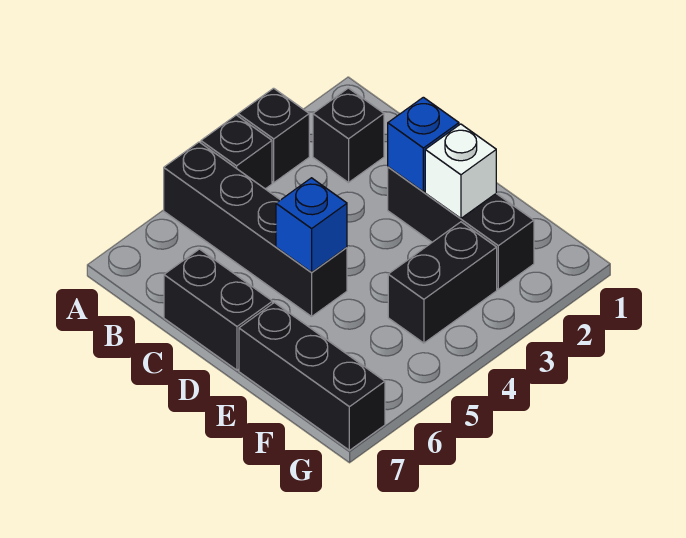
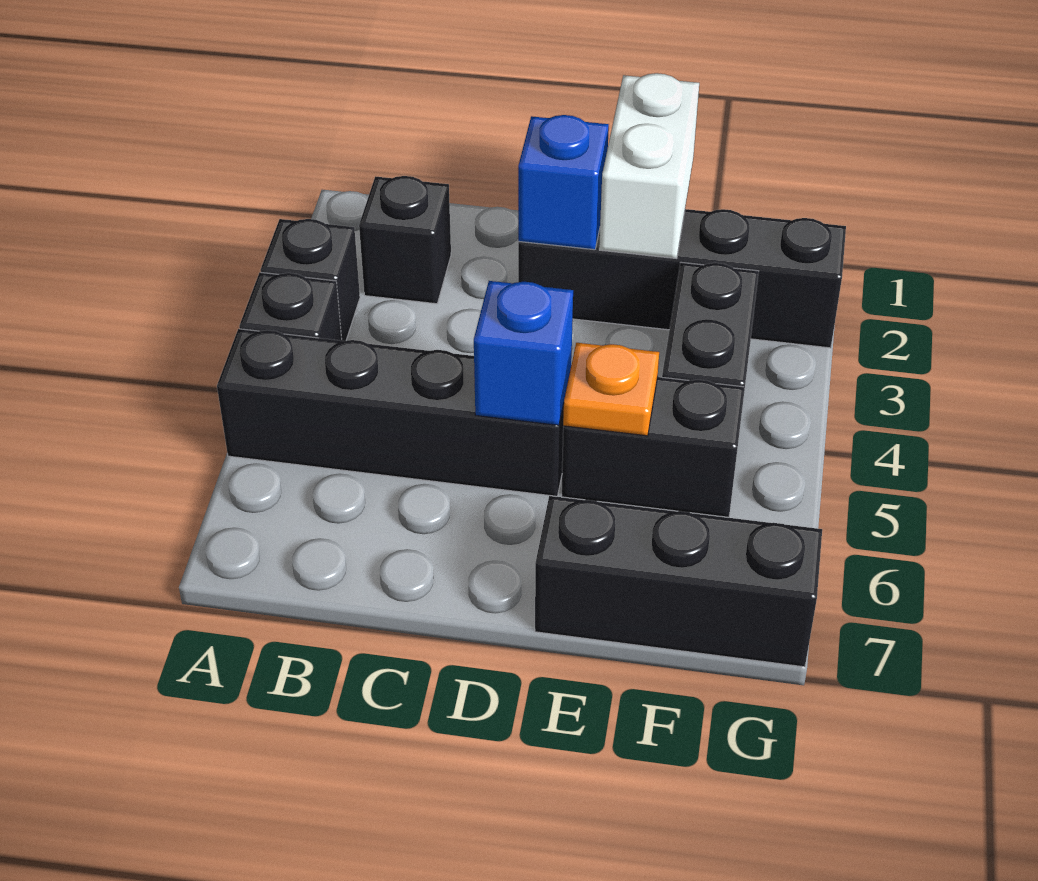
black brick C7:D7 level 1 -> black brick E5:F5 level 1
black brick D2:F2 level 1 -> black brick D2:G2 level 1
white brick E2 level 2 -> white brick E1:E2 level 2
none -> orange plate E5 level 2

